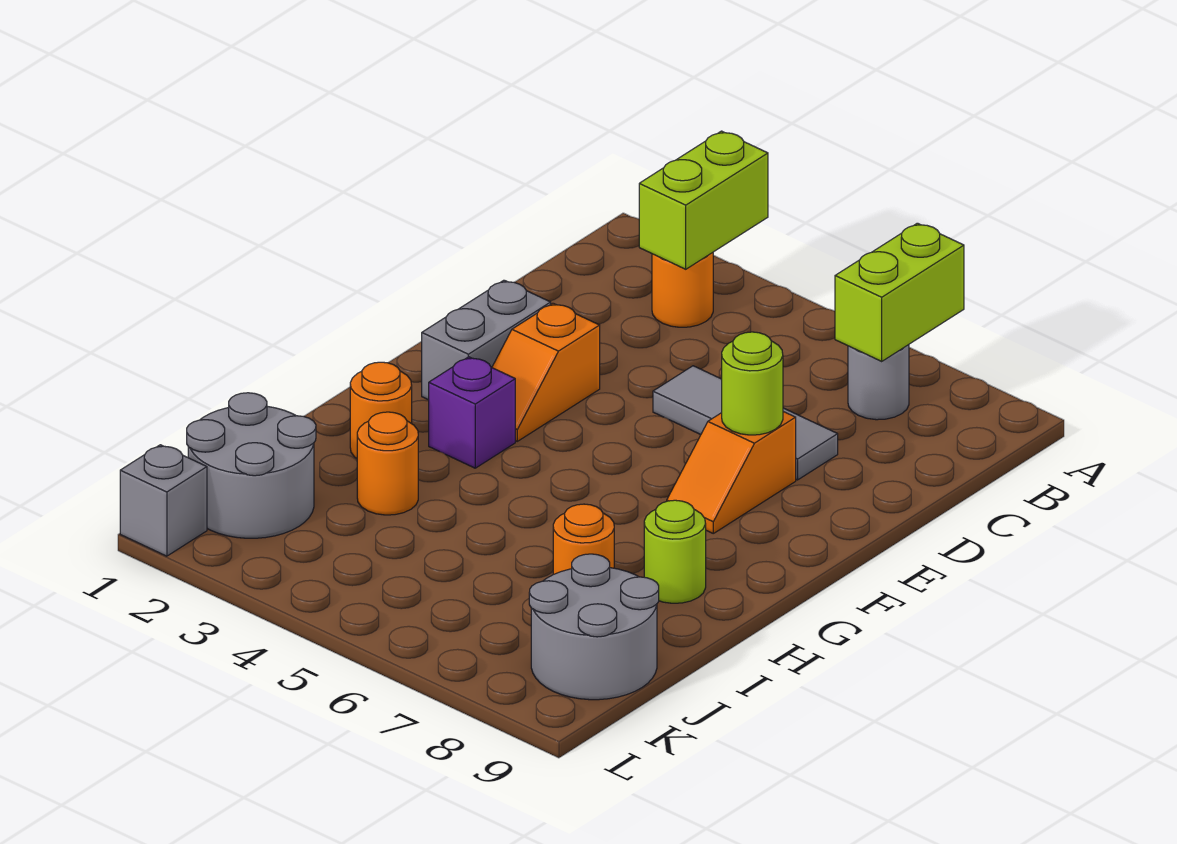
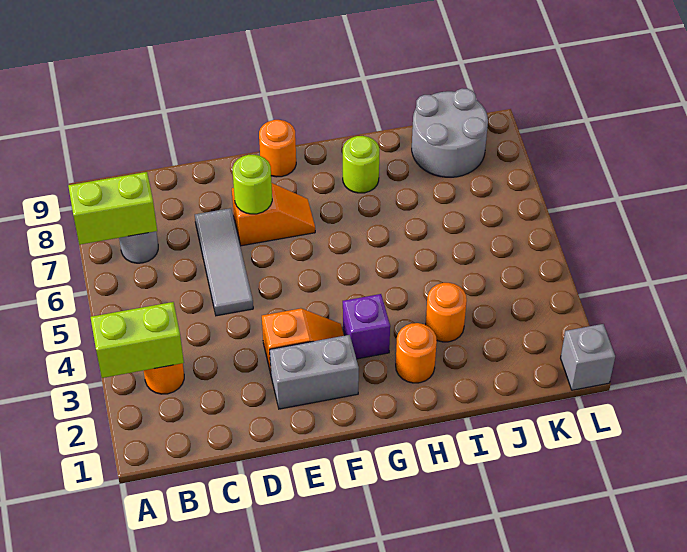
orange round brick I7 level 1 -> orange round brick F9 level 1
grey round brick J1:K2 level 1 -> none

